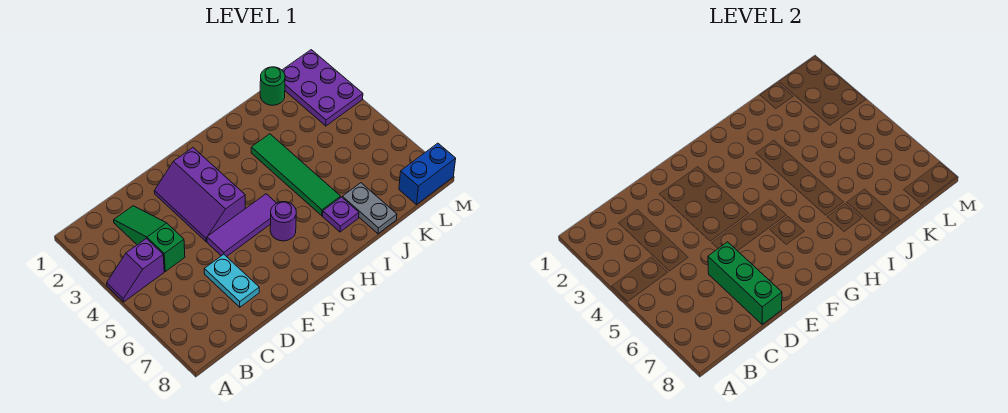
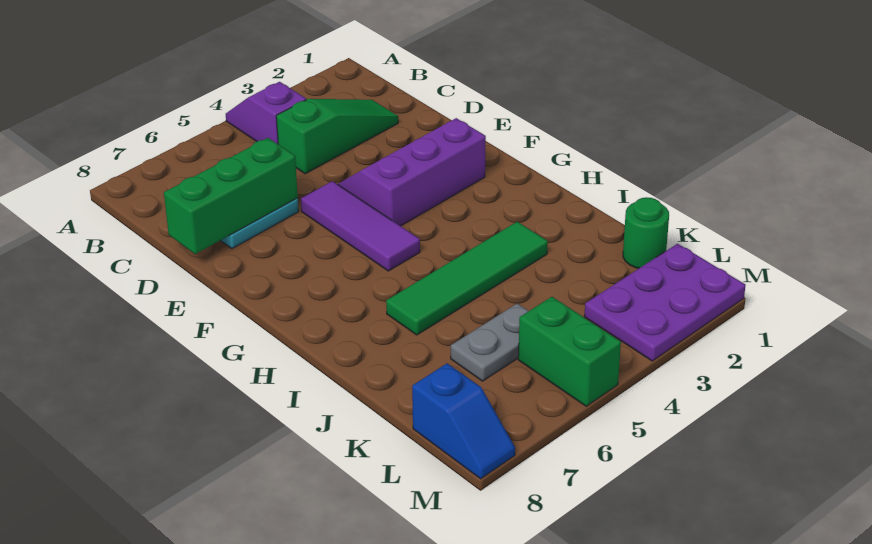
purple round brick G6 level 1 -> none
purple plate I7 level 1 -> none
grey plate J7:J8 level 1 -> grey plate K5:K6 level 1
none -> green brick L5:M5 level 1
blue brick L8:M8 level 1 -> blue slope L8:M8 level 1 top L

